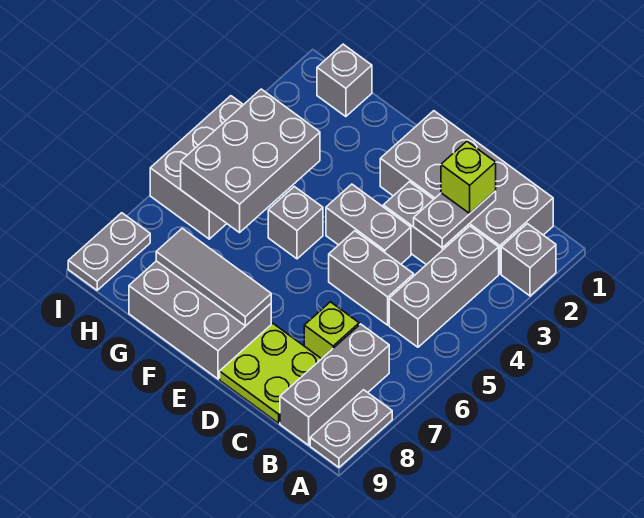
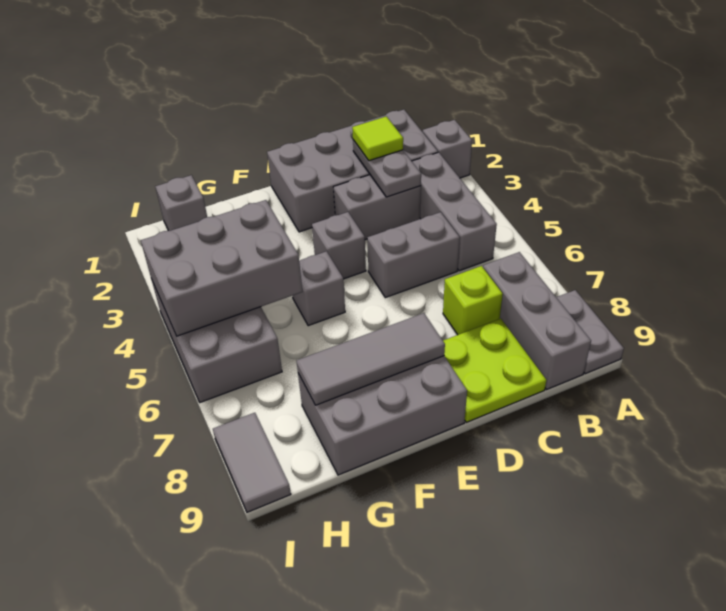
lime brick C2 level 3 -> lime tile C2 level 3
grey brick D4:E4 level 1 -> grey brick E4 level 1
grey brick G4:H6 level 2 -> grey brick G4:I5 level 2
grey plate I8:I9 level 1 -> grey tile I8:I9 level 1

